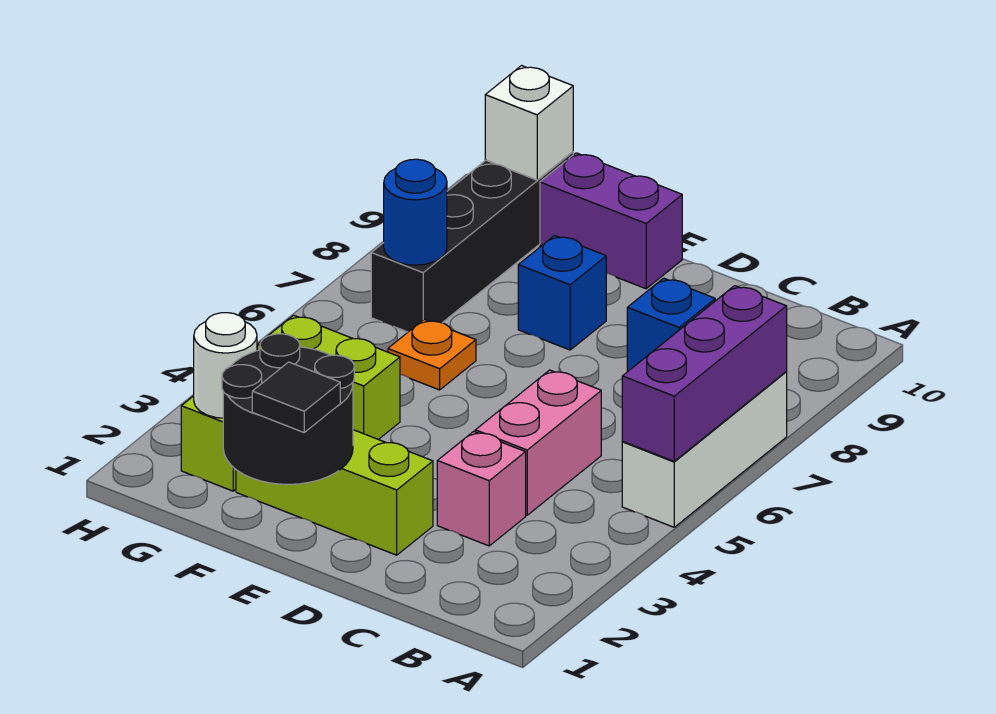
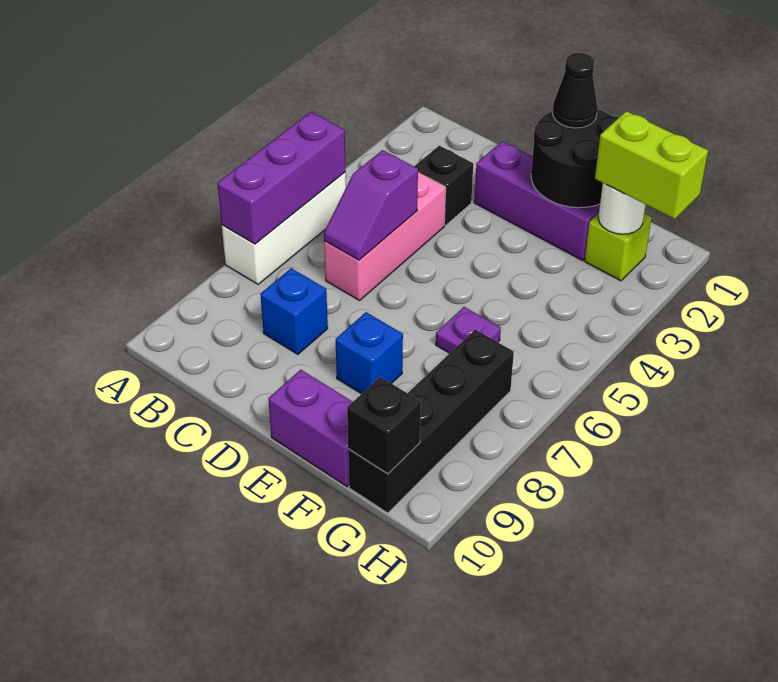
pink brick C3 level 1 -> black brick C3 level 1
pink brick C4:C5 level 1 -> pink brick C4:C6 level 1
none -> purple slope C5:C6 level 2 top 5
lime brick D2:F2 level 1 -> purple brick D2:F2 level 1
black tile E1 level 3 -> black cone E1 level 3
lime brick F4:G4 level 1 -> lime brick G2:H2 level 3
orange plate F6 level 1 -> purple plate F6 level 1
blue round brick G7 level 2 -> none
white brick G10 level 2 -> black brick G10 level 2

